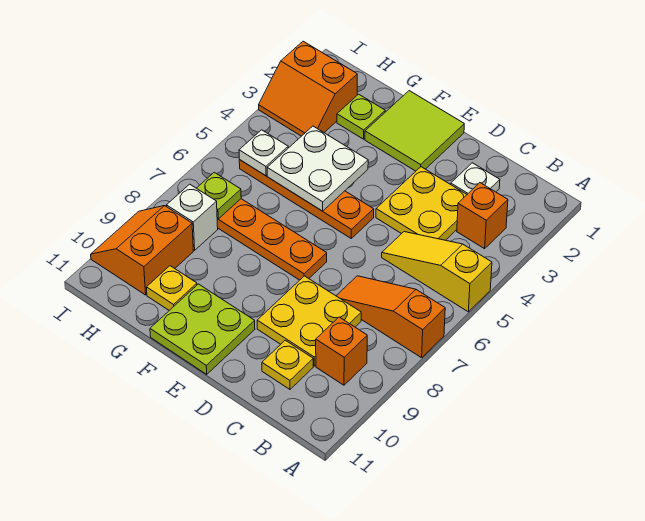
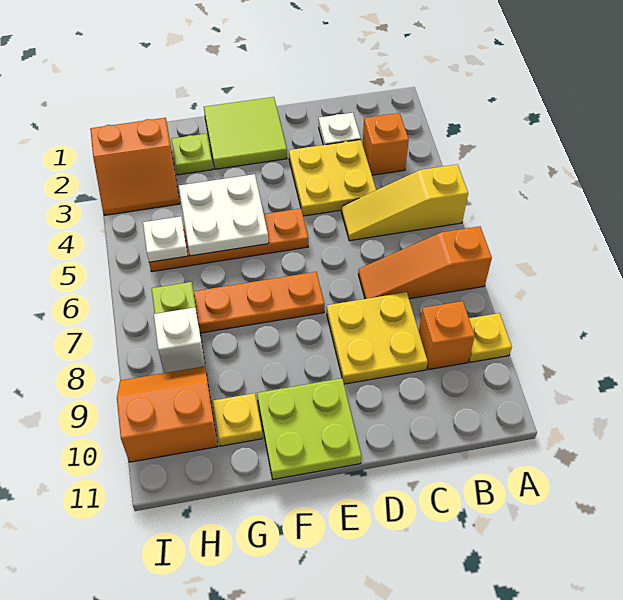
yellow plate C10 level 1 -> yellow plate A9 level 1
orange slope H9:I10 level 1 top H -> orange slope H9:I10 level 1 top 10

